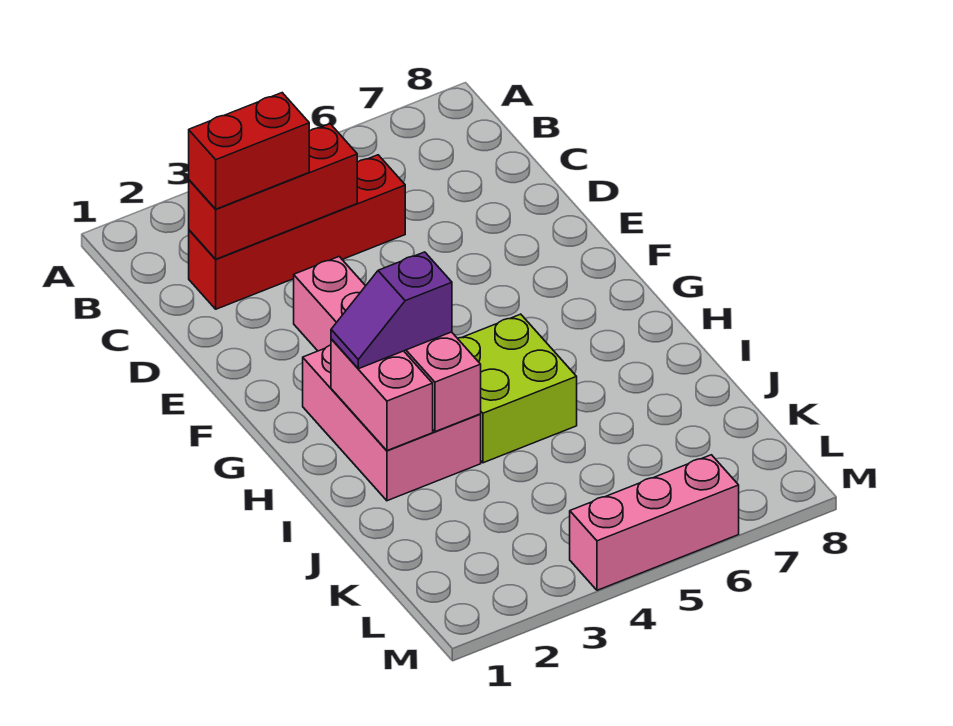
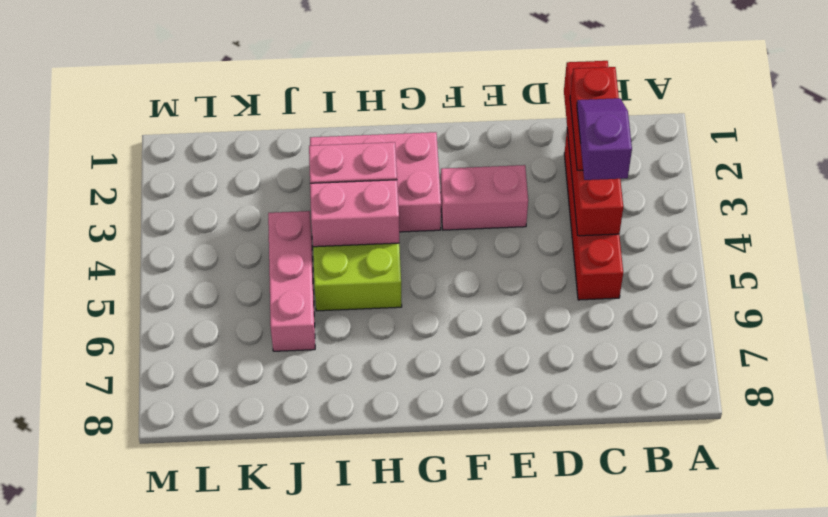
red brick C2:C4 level 2 -> red brick C1:C4 level 2
pink brick H2:I2 level 2 -> pink brick H4:I4 level 2
purple slope H2:H3 level 3 top 3 -> purple slope C3:C4 level 4 top 4
pink brick M4:M6 level 1 -> pink brick J4:J6 level 1

